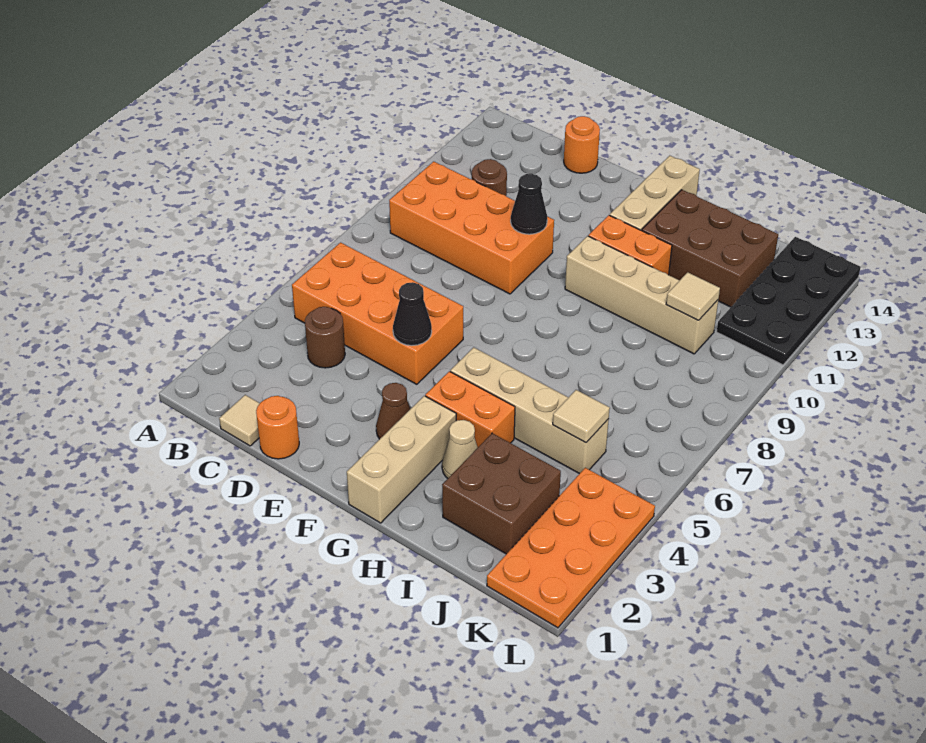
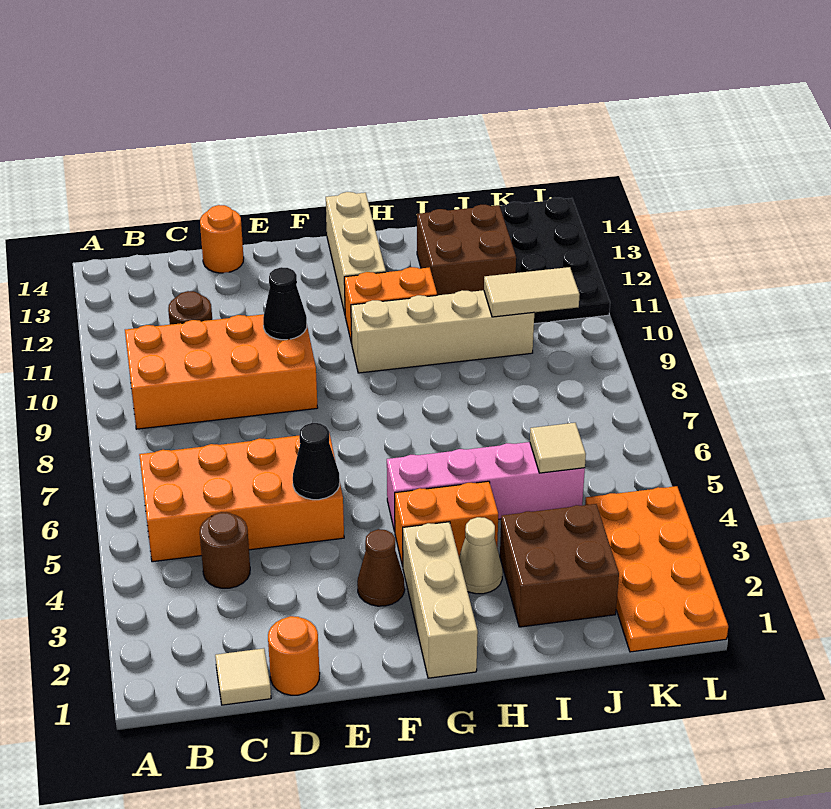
tan brick G5:J5 level 1 -> pink brick G5:J5 level 1
brown brick H12:J13 level 1 -> brown brick I12:J13 level 1
tan tile J10 level 2 -> tan tile J10:K10 level 2

